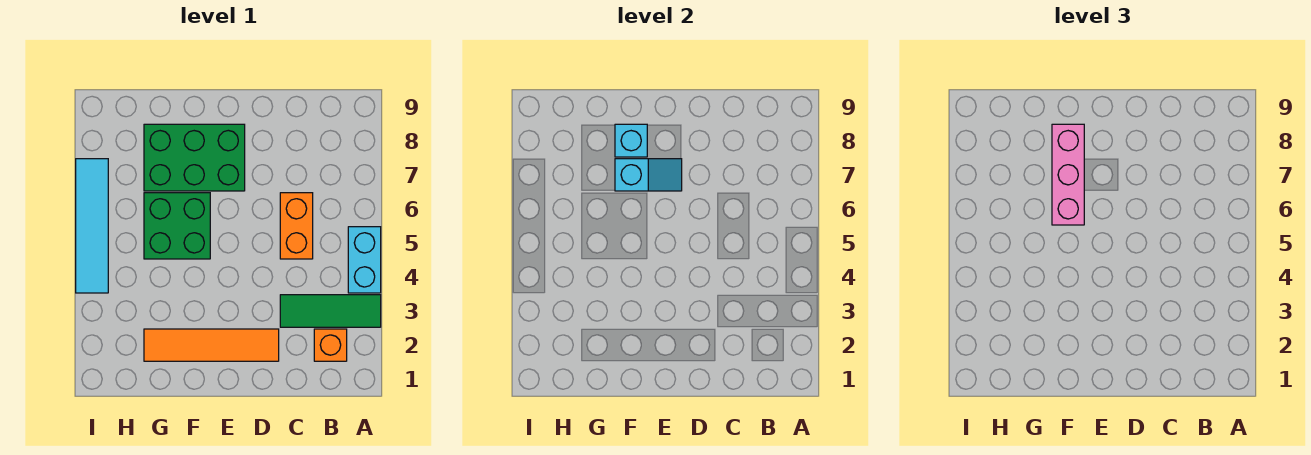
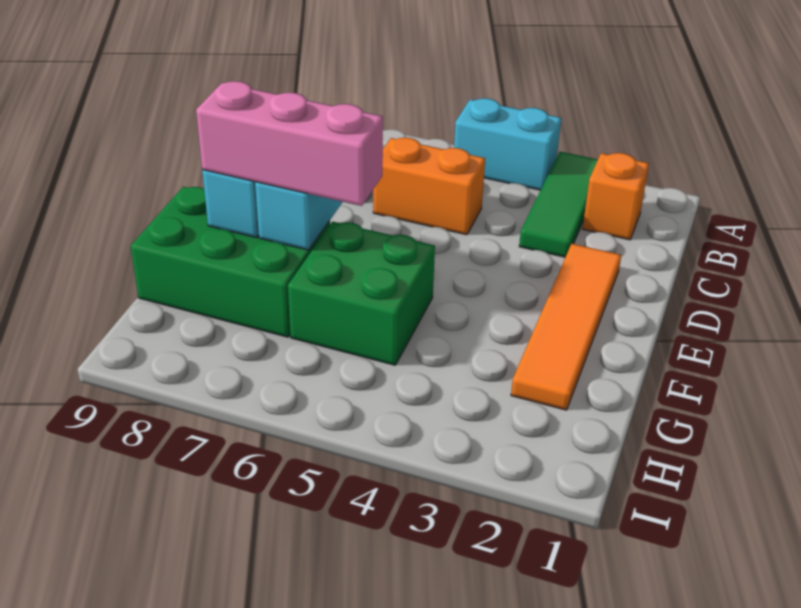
green brick E7:G8 level 1 -> green brick F7:G9 level 1
cyan tile I4:I7 level 1 -> none

